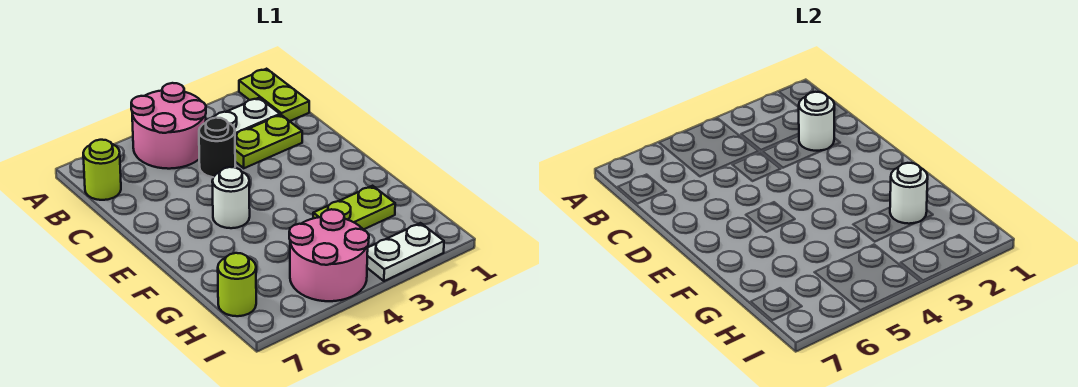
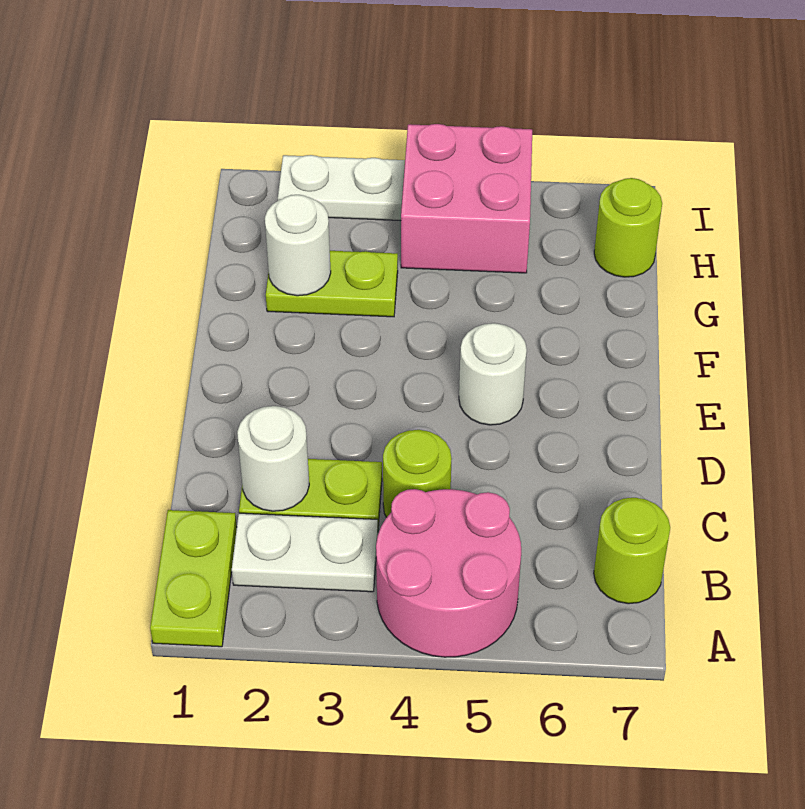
black round brick C4 level 1 -> lime round brick C4 level 1
pink round brick H4:I5 level 1 -> pink brick H4:I5 level 1

